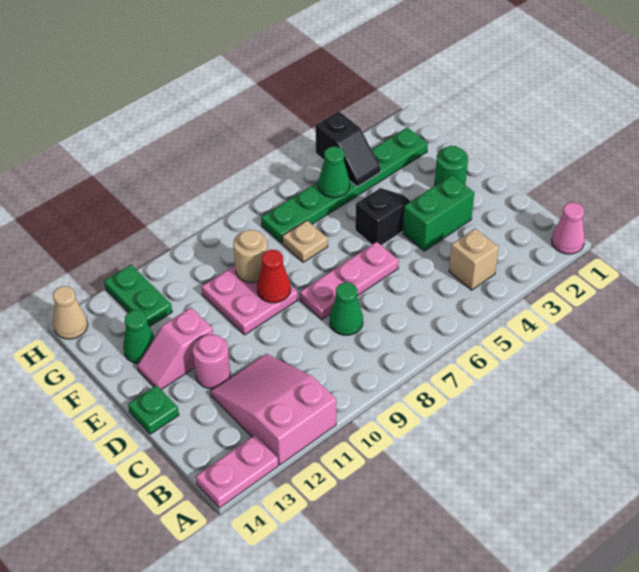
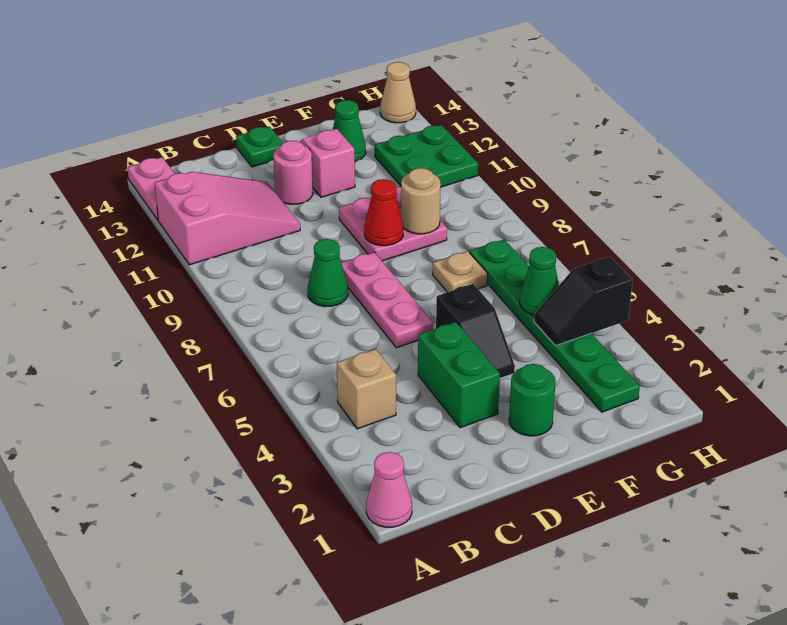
green plate G12:H12 level 1 -> green plate G11:H12 level 1

